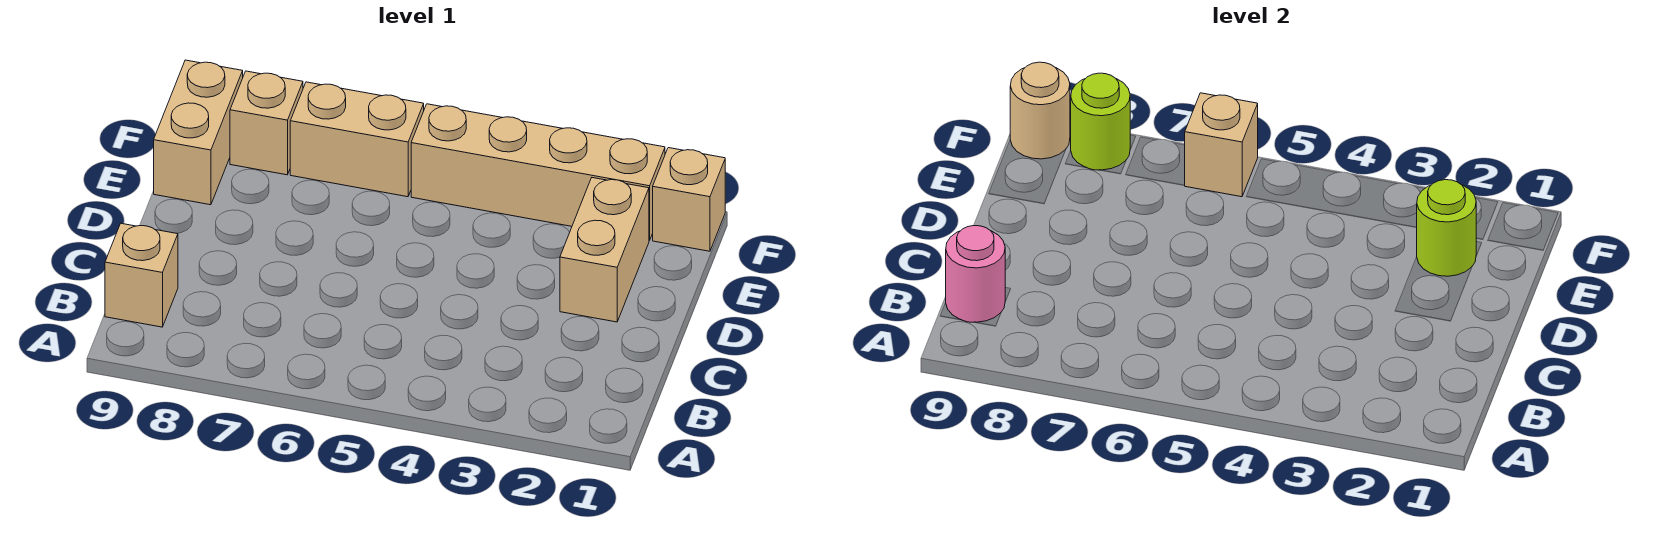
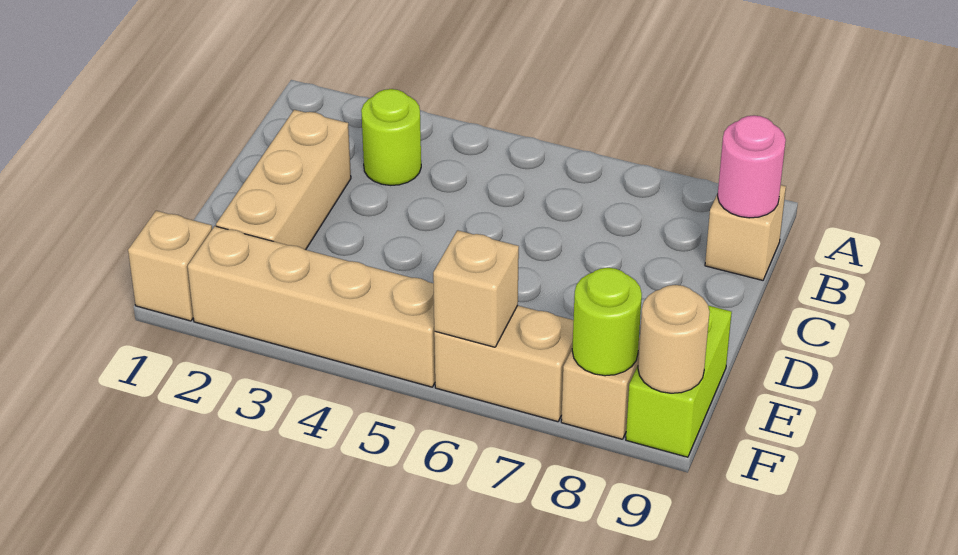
tan brick D2:E2 level 1 -> tan brick C2:E2 level 1
lime round brick E2 level 2 -> lime round brick B3 level 1
tan brick E9:F9 level 1 -> lime brick E9:F9 level 1

